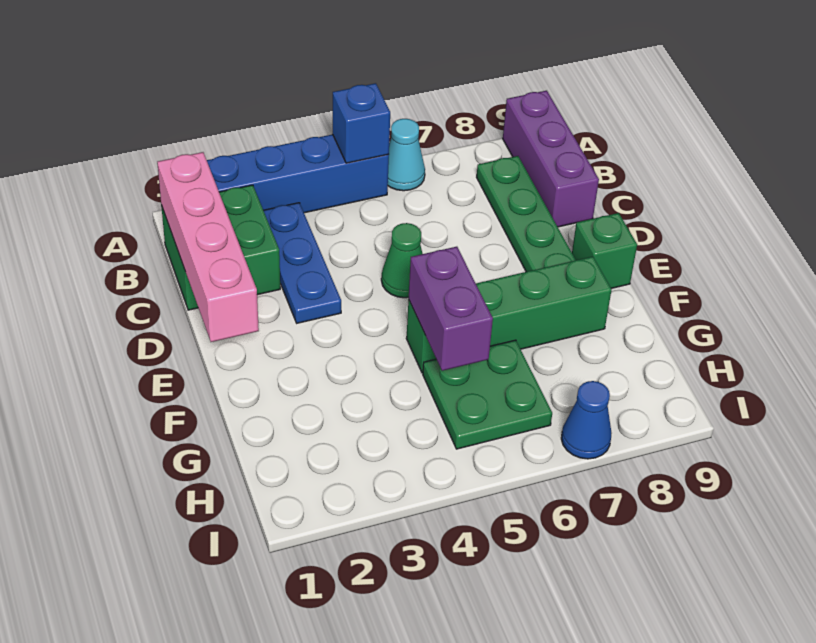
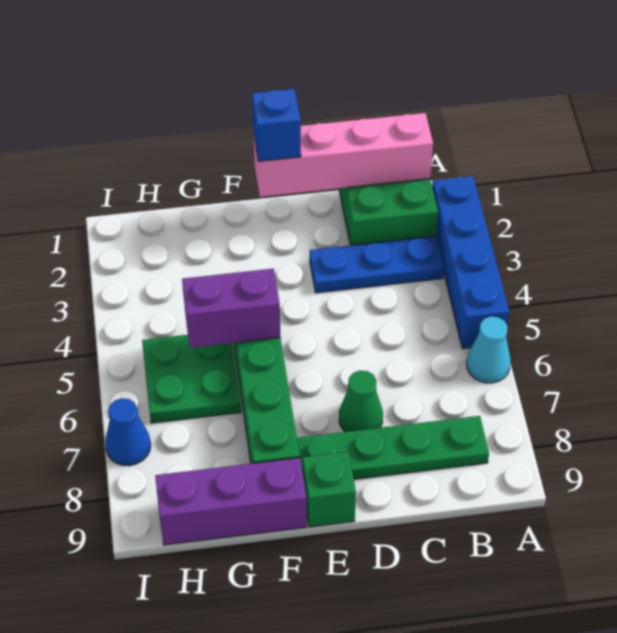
blue brick A5 level 2 -> blue brick E1 level 3
purple brick A9:C9 level 1 -> purple brick F9:H9 level 1
green cone D5 level 1 -> green cone D7 level 1

